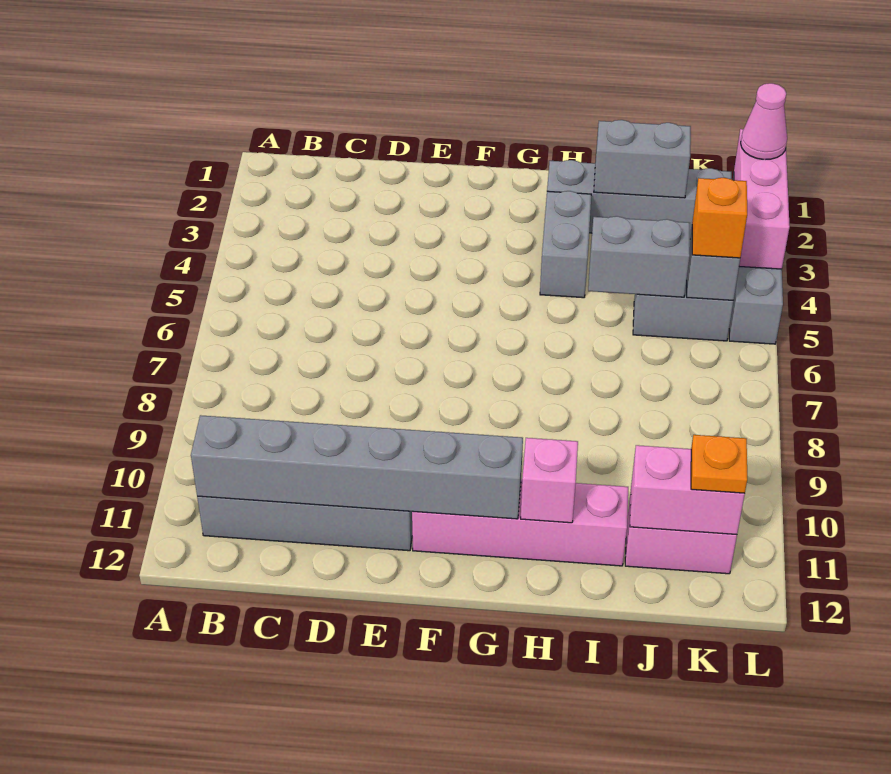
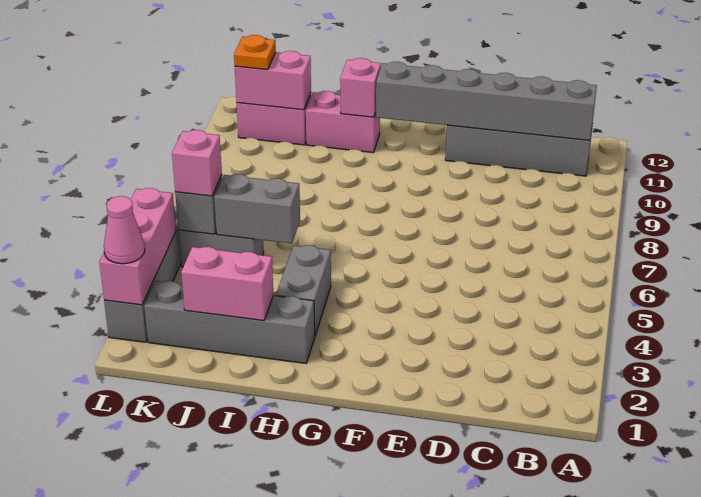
pink brick F11:I11 level 1 -> pink brick H11:I11 level 1
grey brick I2:J2 level 2 -> pink brick I2:J2 level 2
orange brick K5 level 3 -> pink brick K5 level 3

